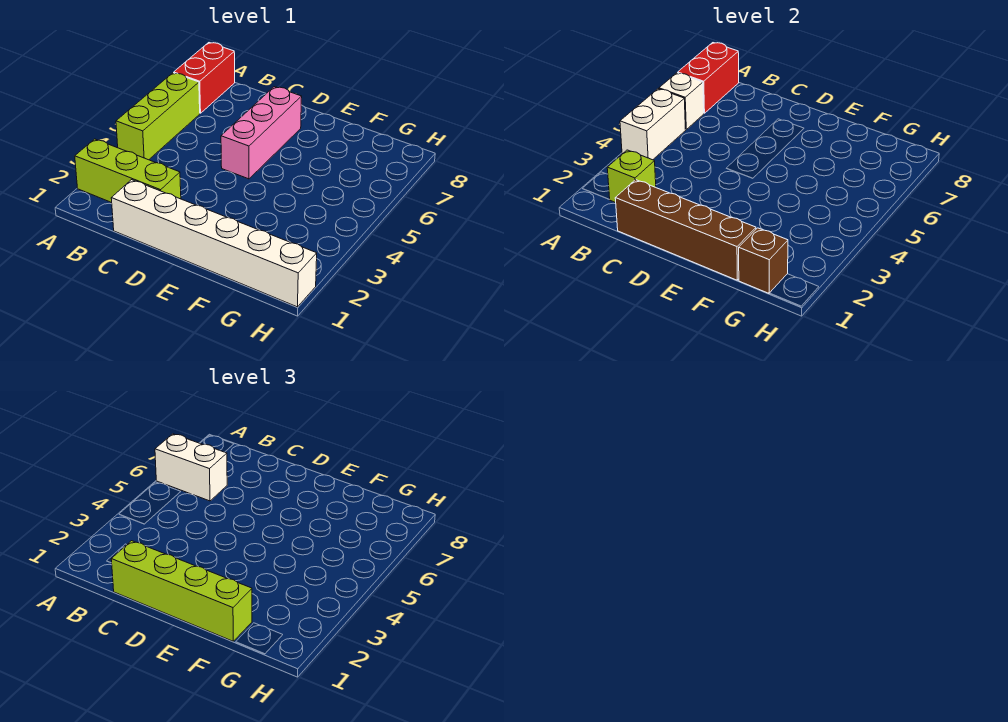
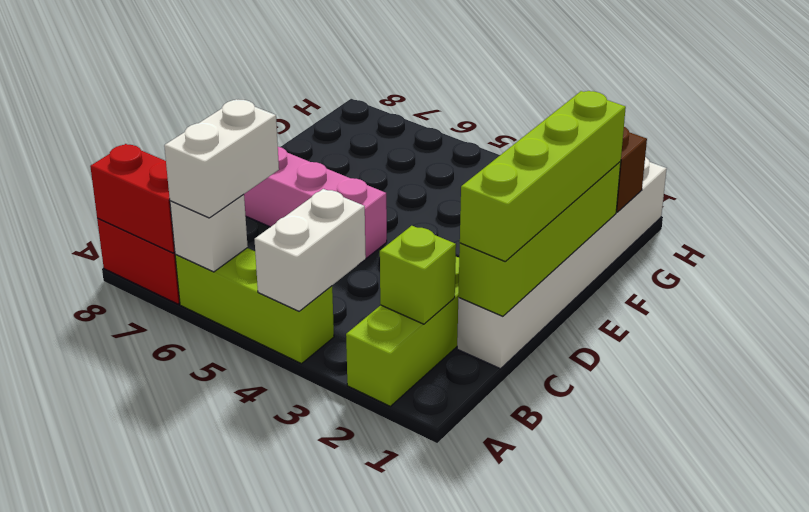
white brick A4:A5 level 2 -> white brick A4:B4 level 2
brown brick C1:F1 level 2 -> lime brick C1:F1 level 2

